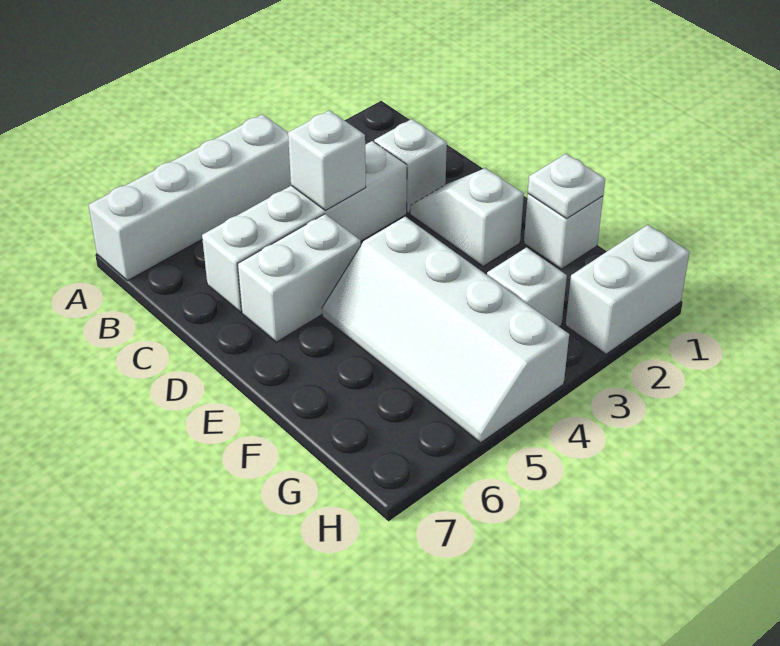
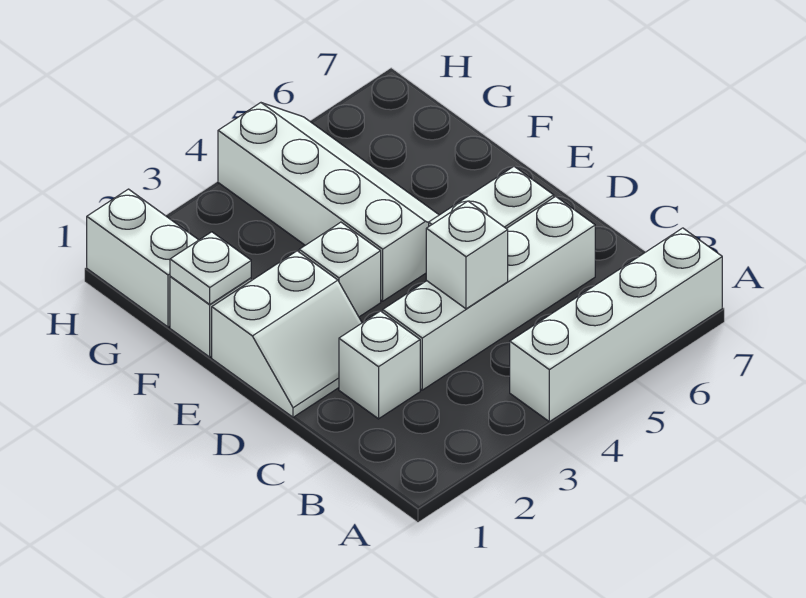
white slope D2:E2 level 1 top E -> white slope D1:E2 level 1 top E
white brick G3 level 1 -> white brick E3 level 1
white brick H1:H2 level 1 -> white brick G1:H1 level 1

